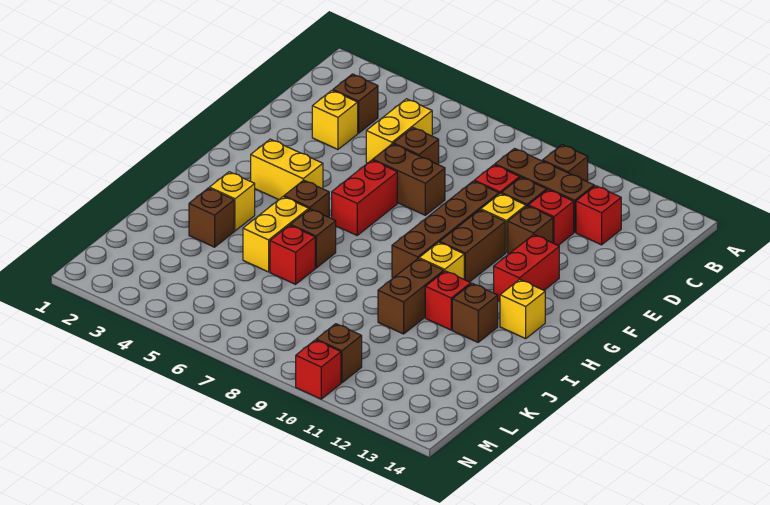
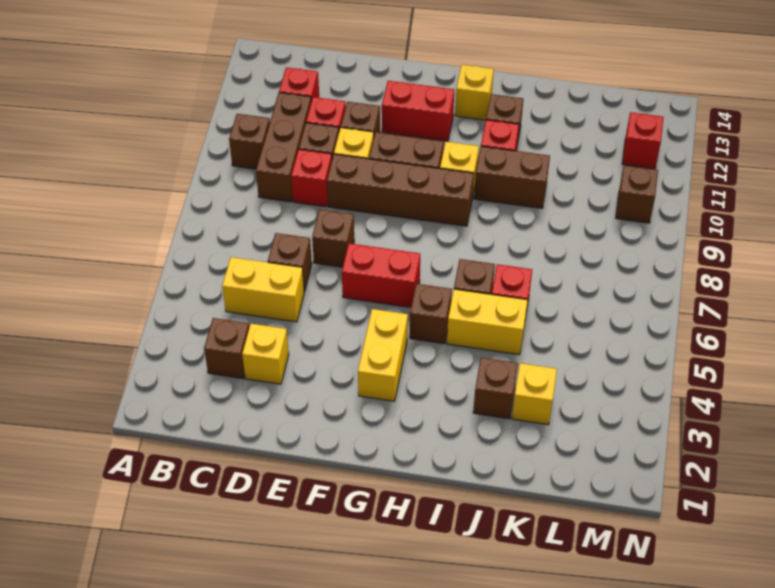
brown brick E6:E7 level 1 -> brown brick E7 level 1
yellow brick I3 level 1 -> yellow brick K3 level 1
red brick N10 level 1 -> red brick M12 level 1

